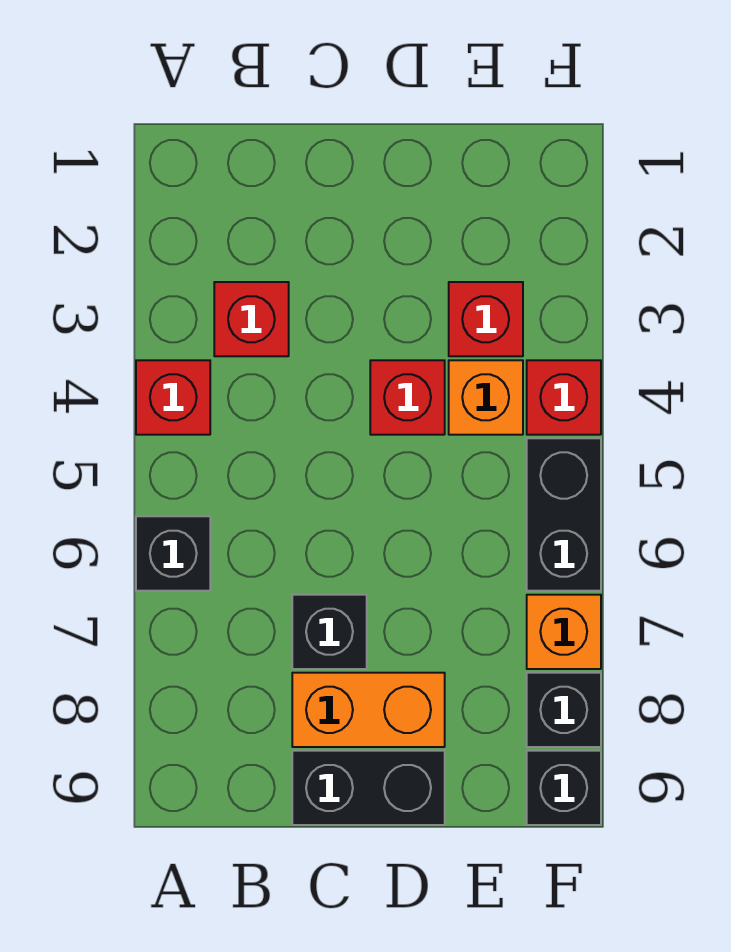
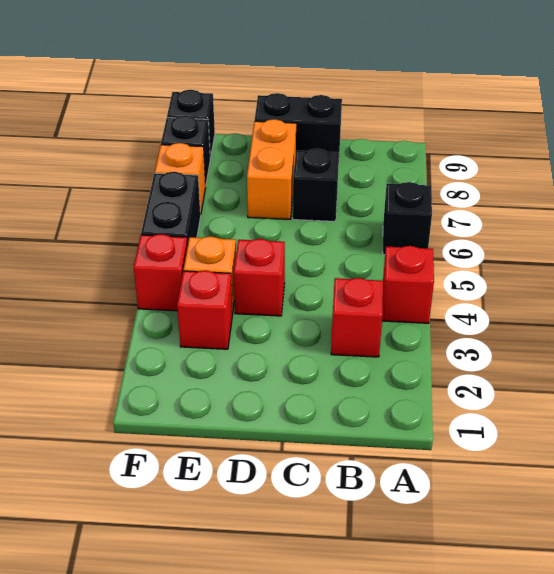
orange brick C8:D8 level 1 -> orange brick D7:D8 level 1

